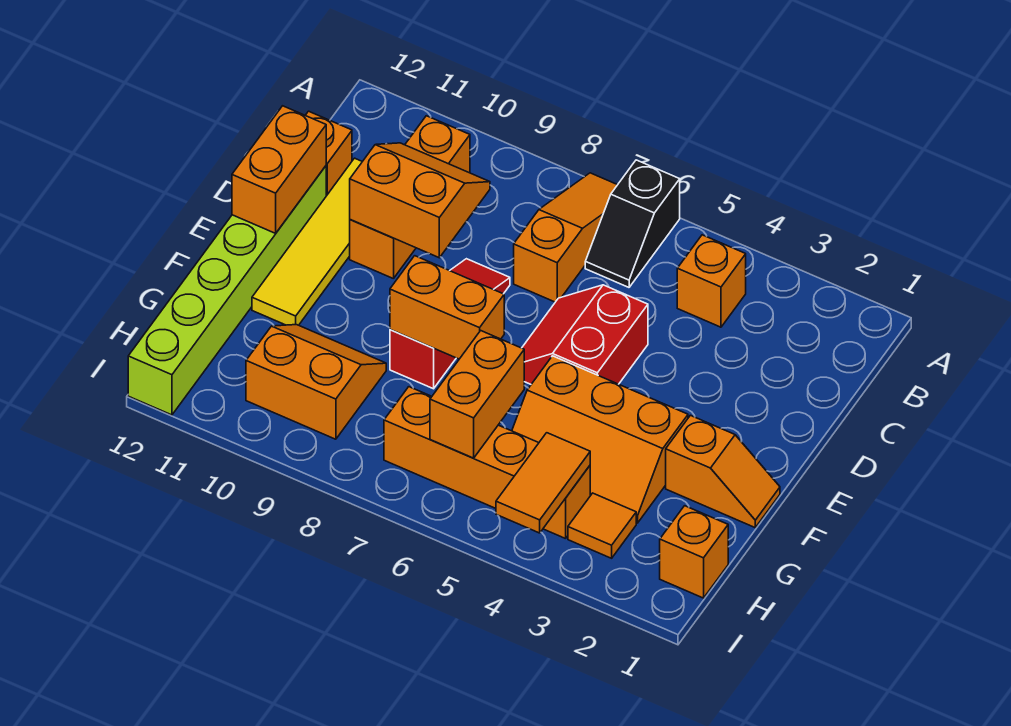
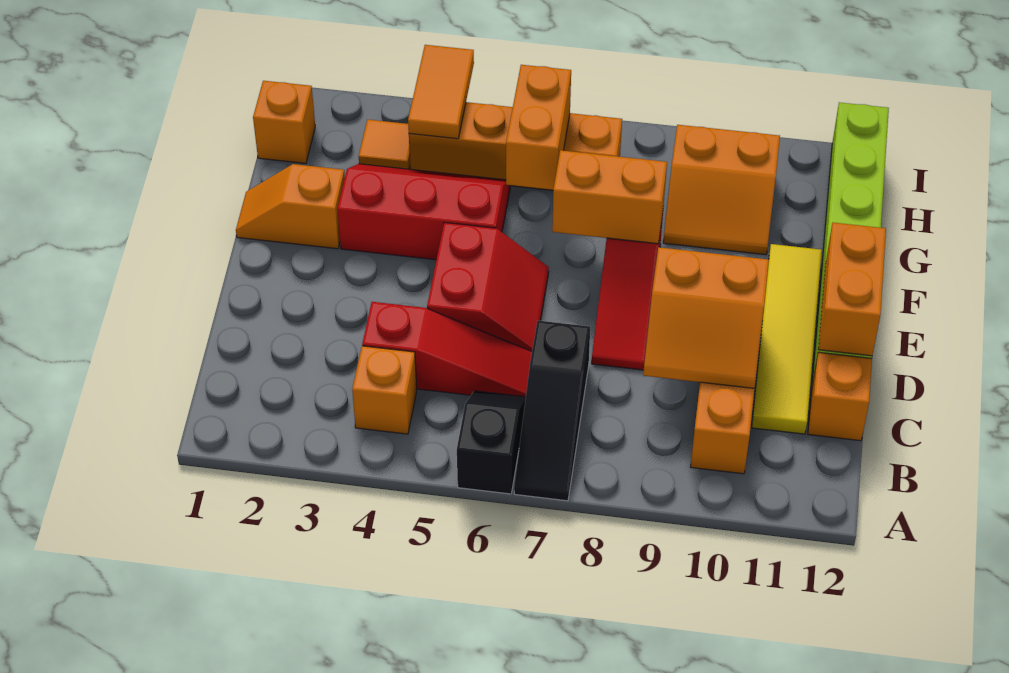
orange slope A7:C7 level 1 top C -> black slope A7:C7 level 1 top C
none -> red slope C4:C6 level 1 top 4
orange slope F3:G5 level 1 top F -> red slope F3:G5 level 1 top F

